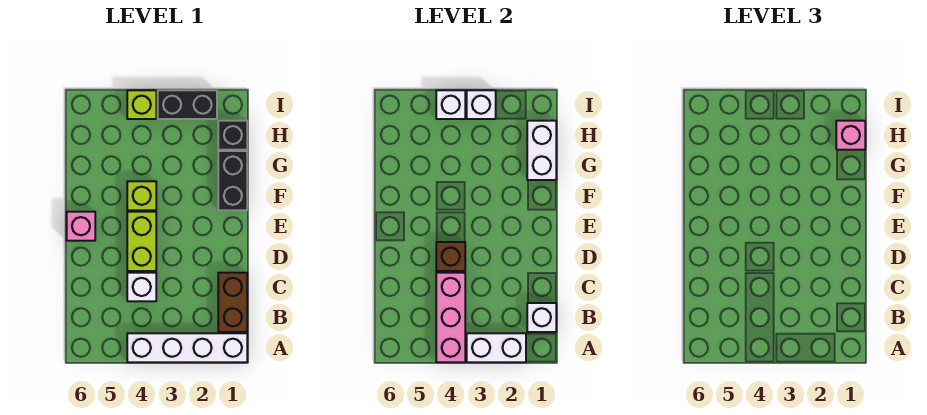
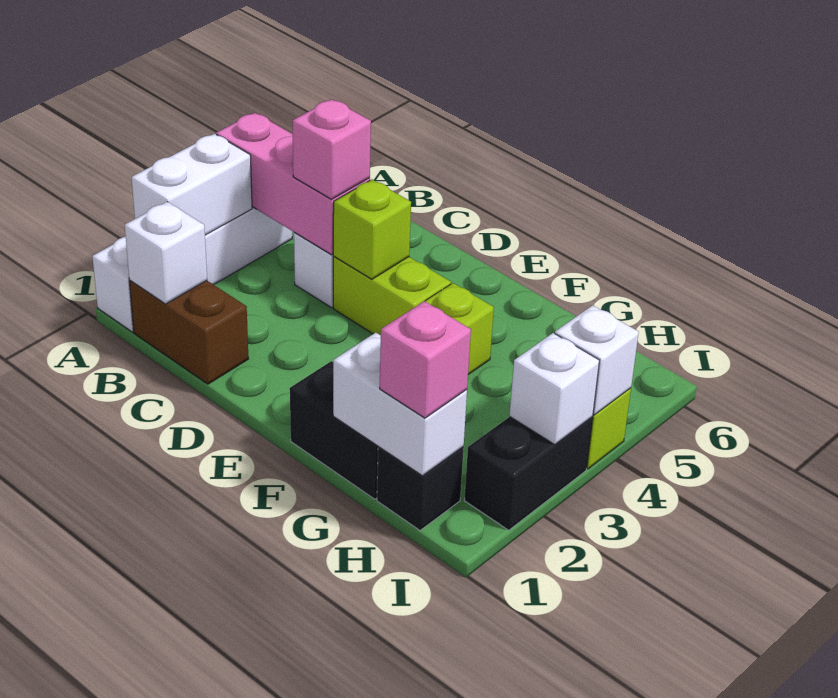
brown brick D4 level 2 -> lime brick D4 level 2
pink brick E6 level 1 -> pink brick C4 level 3

